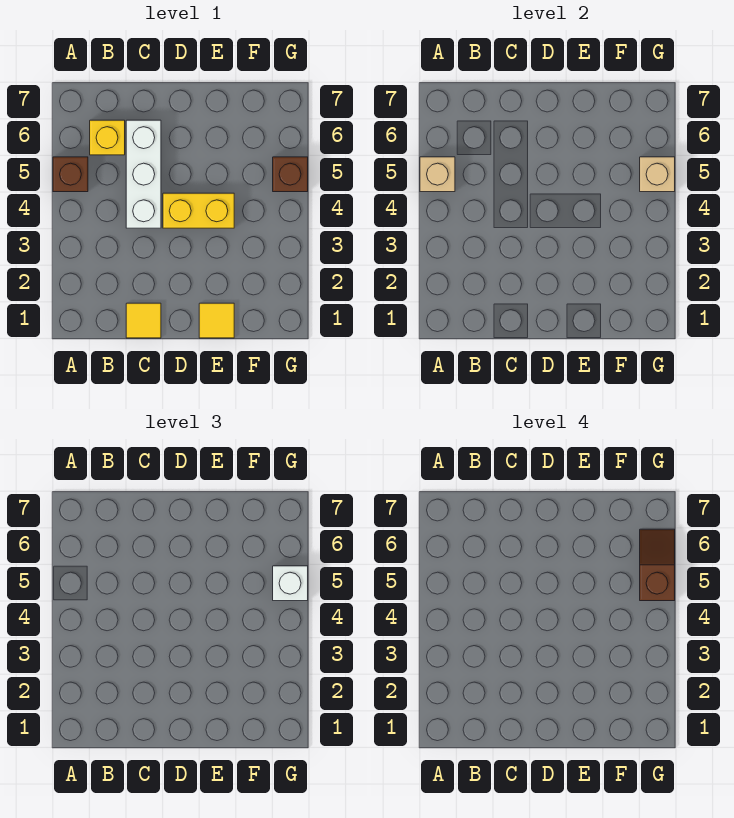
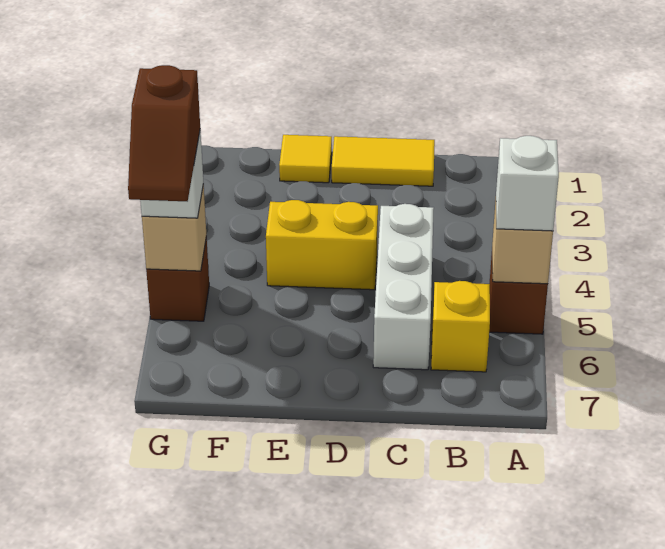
none -> white brick A5 level 3
yellow tile C1 level 1 -> yellow tile C1:D1 level 1

